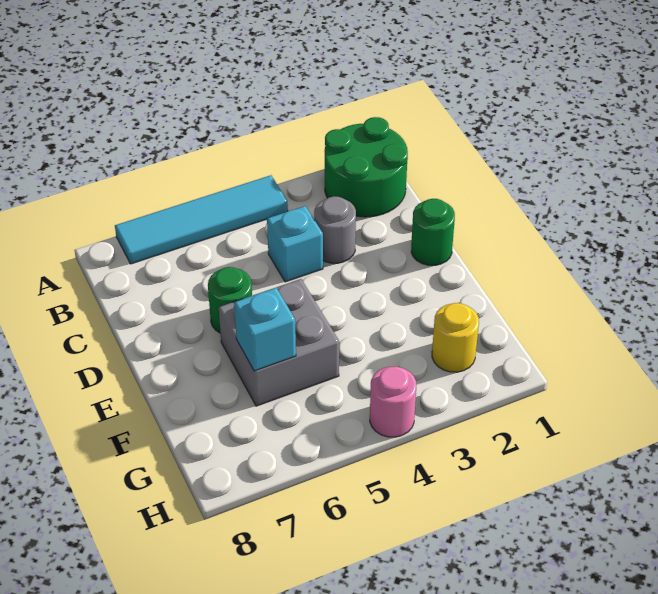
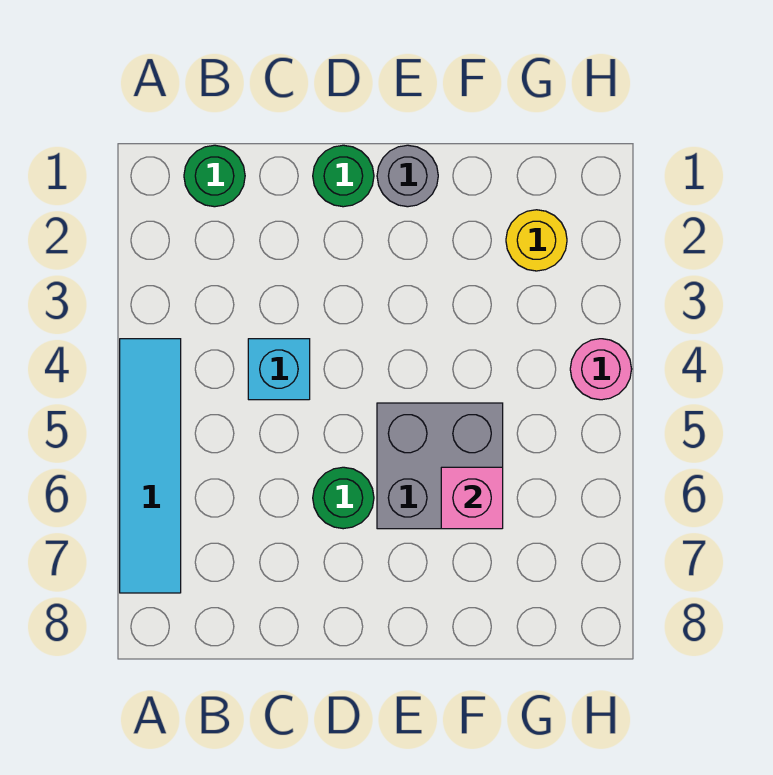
green round brick A1:B2 level 1 -> green round brick B1 level 1
grey round brick C3 level 1 -> grey round brick E1 level 1
cyan brick F6 level 2 -> pink brick F6 level 2

